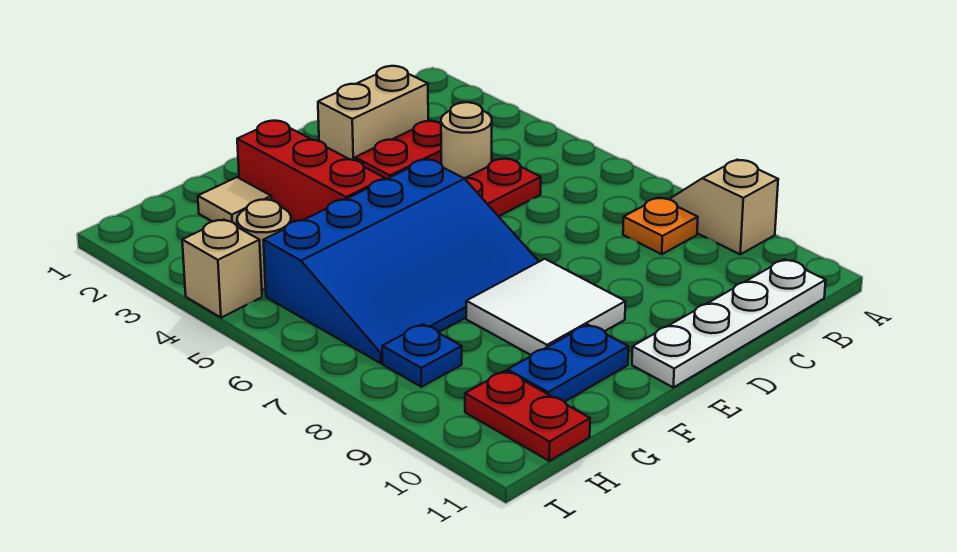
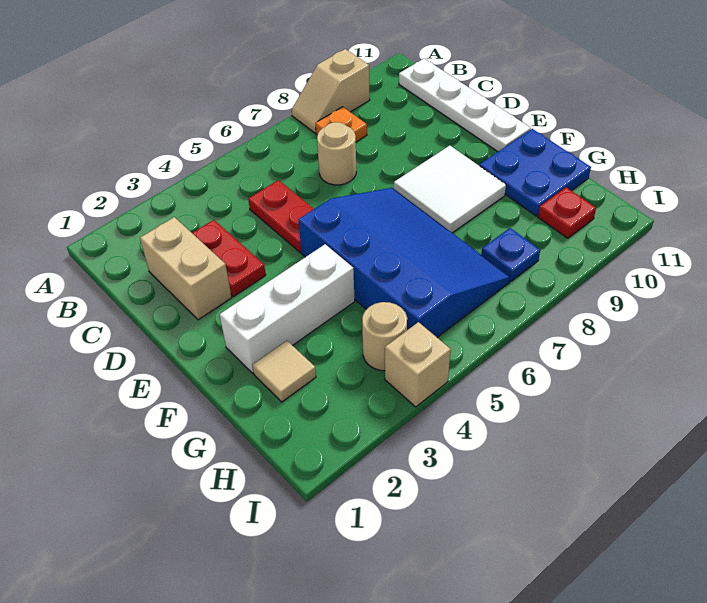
tan round brick C4 level 1 -> tan round brick C7 level 1
red brick F2:F4 level 1 -> white brick F2:F4 level 1
blue plate F10:G10 level 1 -> blue plate F10:G11 level 1
red plate H10:H11 level 1 -> red plate H10 level 1

